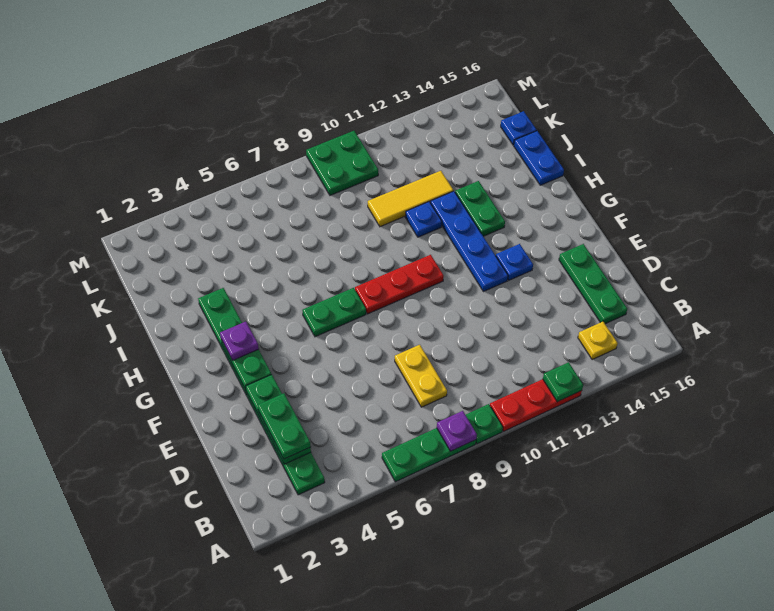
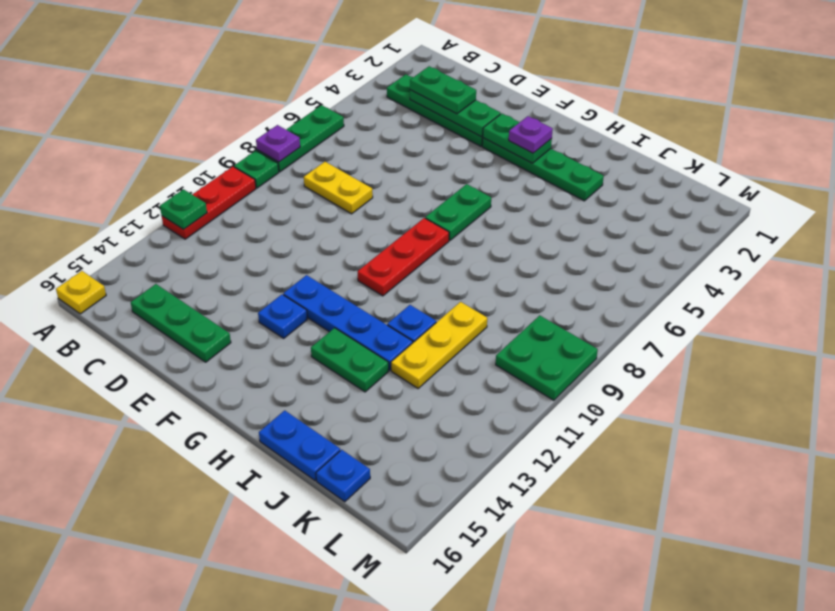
yellow plate B14 level 1 -> yellow plate A16 level 1
yellow tile J10:J12 level 1 -> yellow plate J10:J12 level 1

